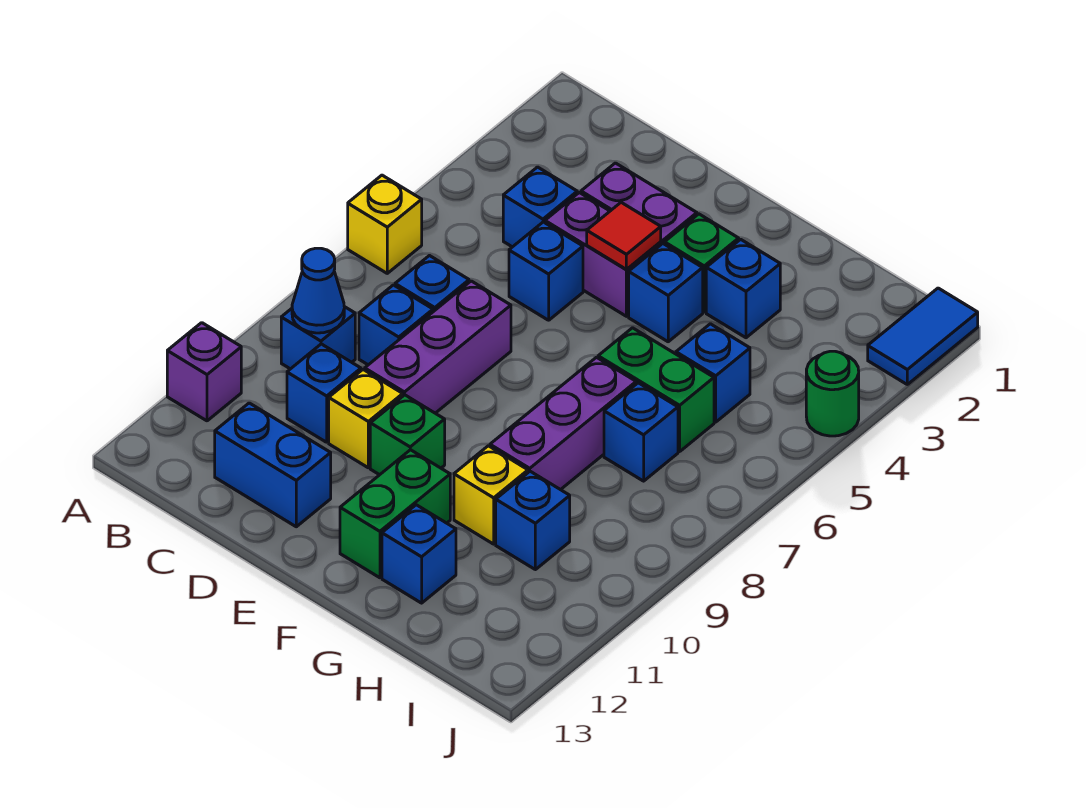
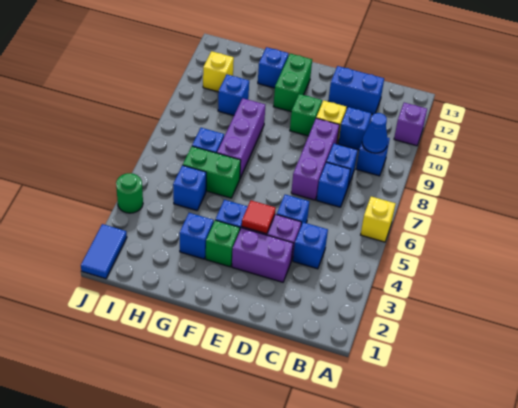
yellow brick G10 level 1 -> yellow brick I11 level 1

